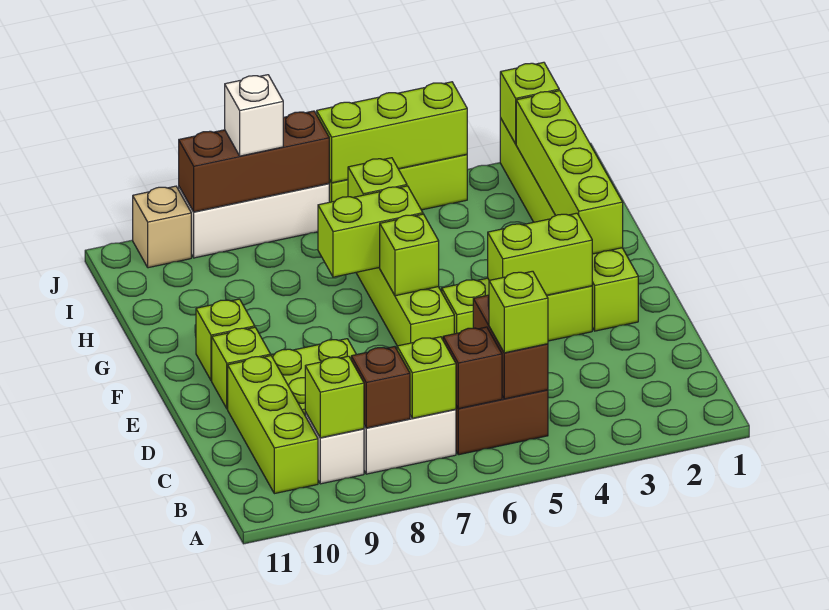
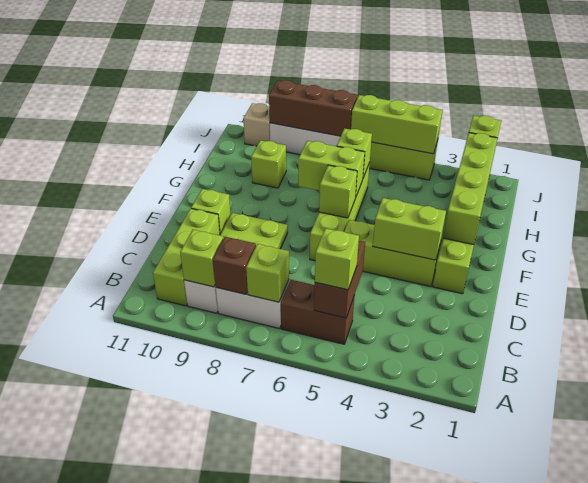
brown brick B6 level 2 -> none
lime brick F10 level 1 -> lime brick H9 level 1
white brick J8 level 3 -> none

